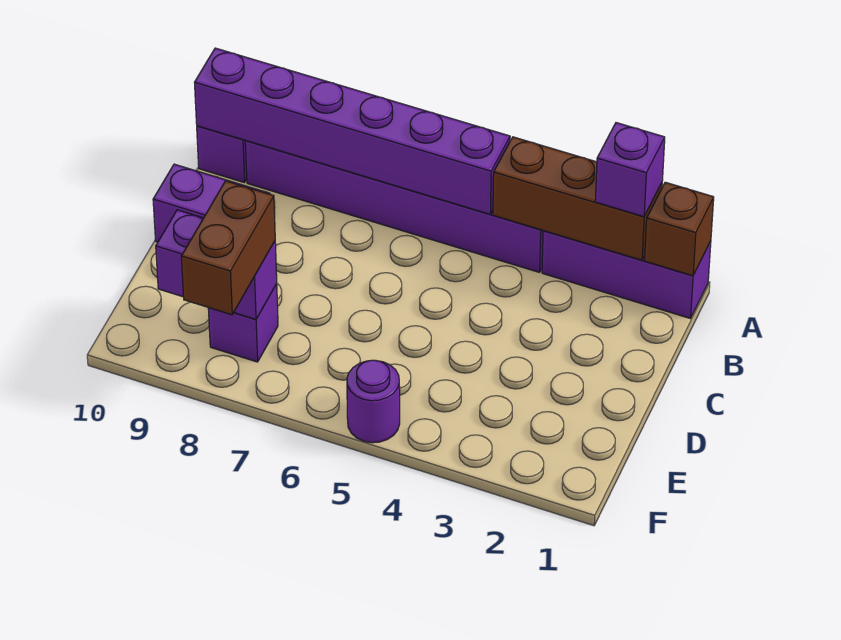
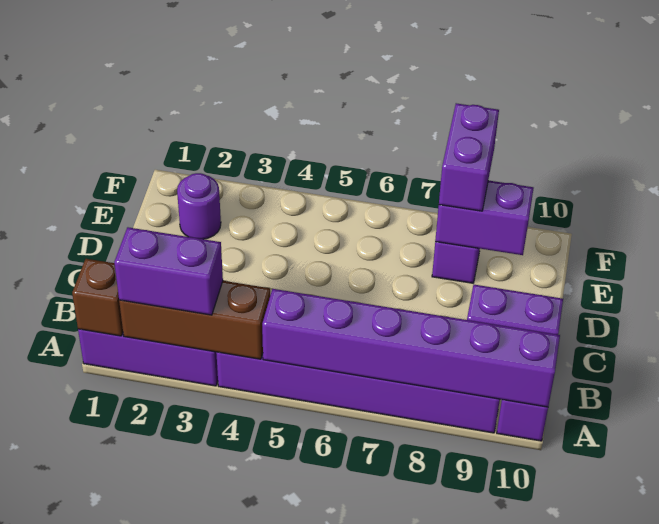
purple brick A2 level 3 -> purple brick A2:A3 level 3
brown brick E8:F8 level 3 -> purple brick E8:F8 level 3
purple round brick F5 level 1 -> purple round brick E2 level 1

